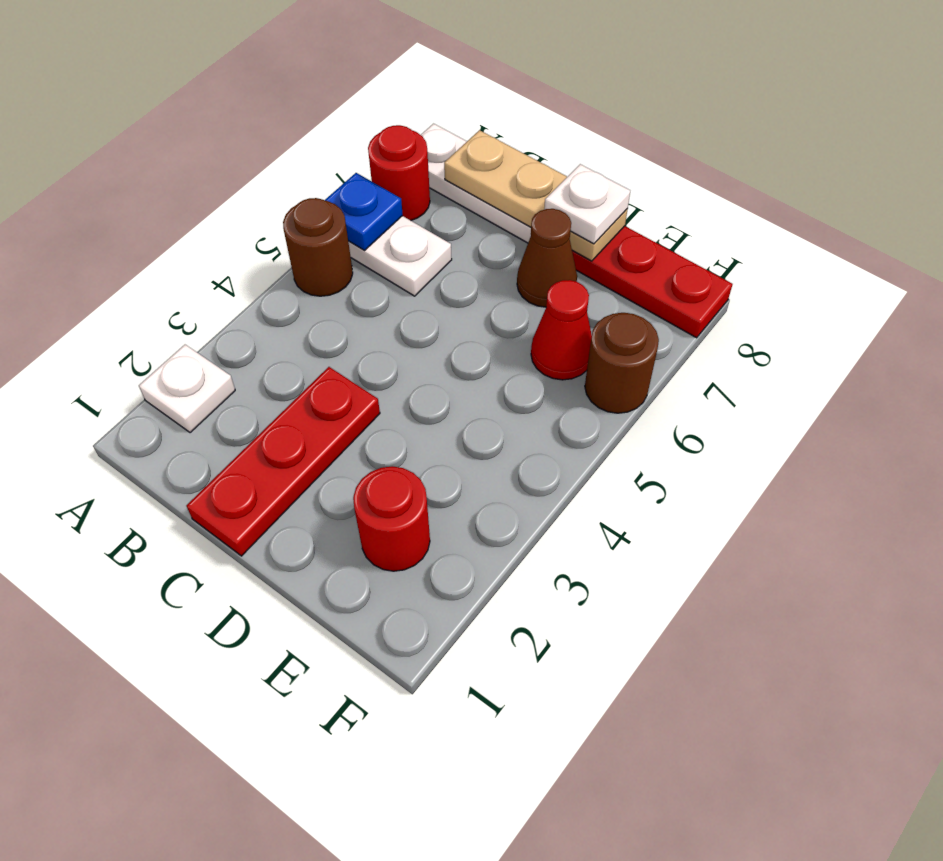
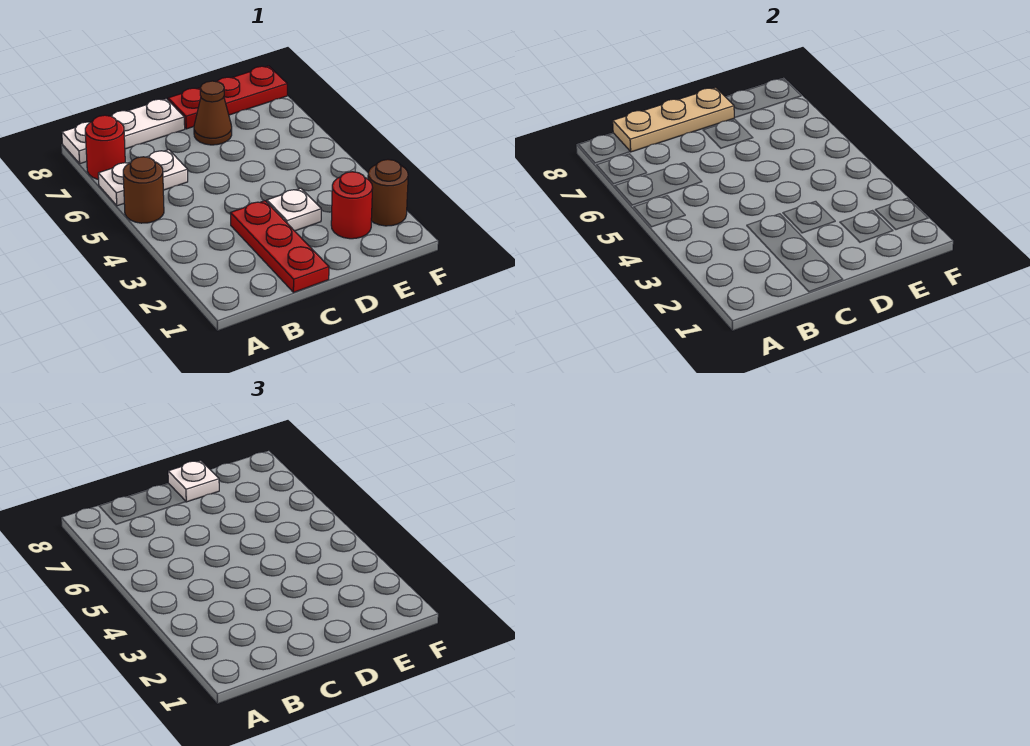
white plate A2 level 1 -> white plate D3 level 1
blue plate A6 level 2 -> none
red cone E6 level 1 -> none
brown round brick F6 level 1 -> brown round brick F2 level 1

